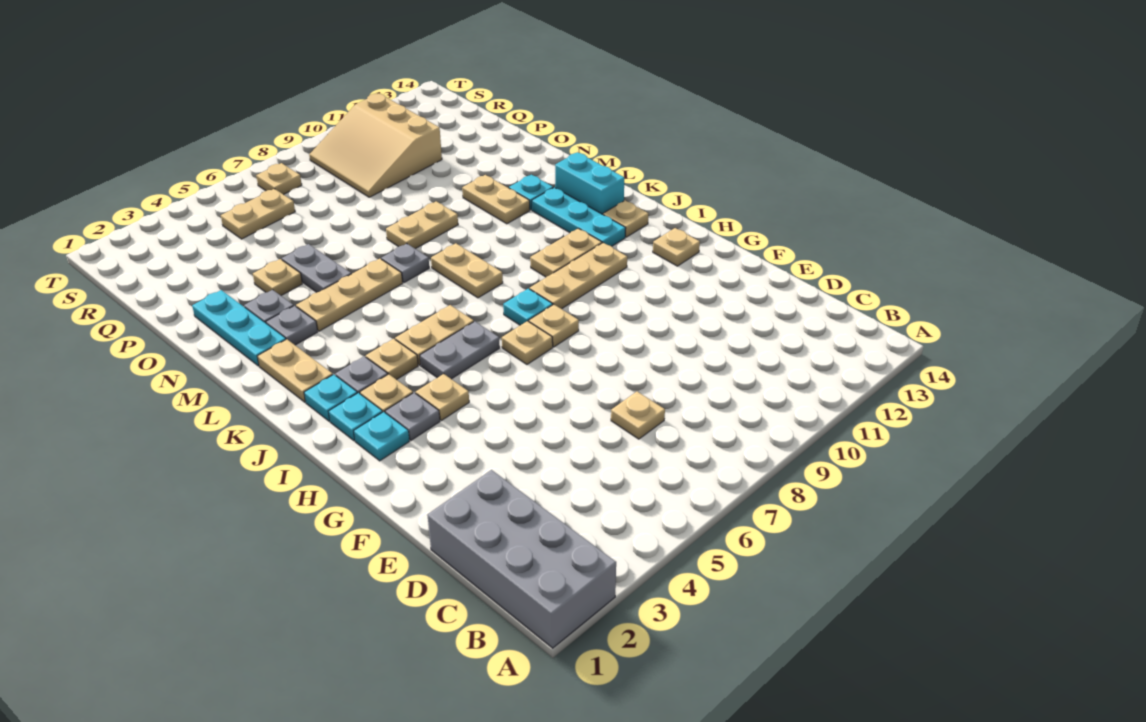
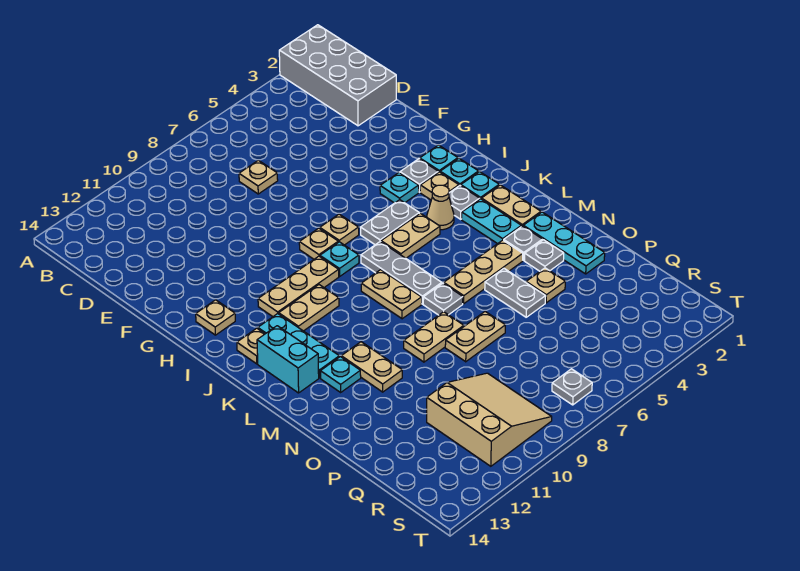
tan plate H4 level 1 -> cyan plate H4 level 1
tan plate J4 level 1 -> tan cone J4 level 1
none -> grey plate J7:L7 level 1
none -> cyan plate K3:L3 level 1
tan plate R5:R6 level 1 -> tan plate O7:O8 level 1
tan plate S7 level 1 -> grey plate S7 level 1

